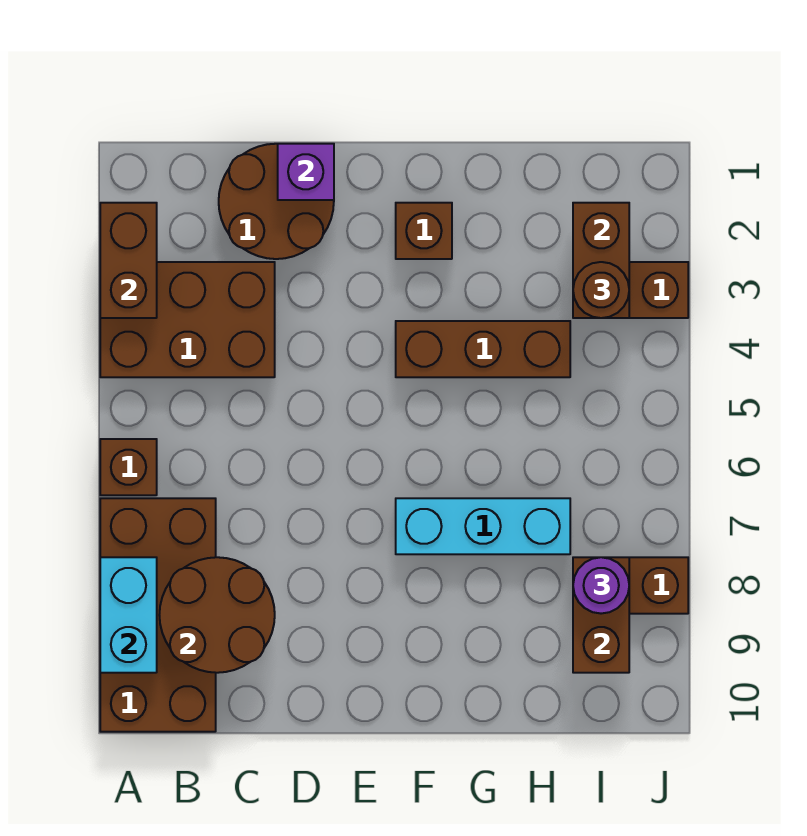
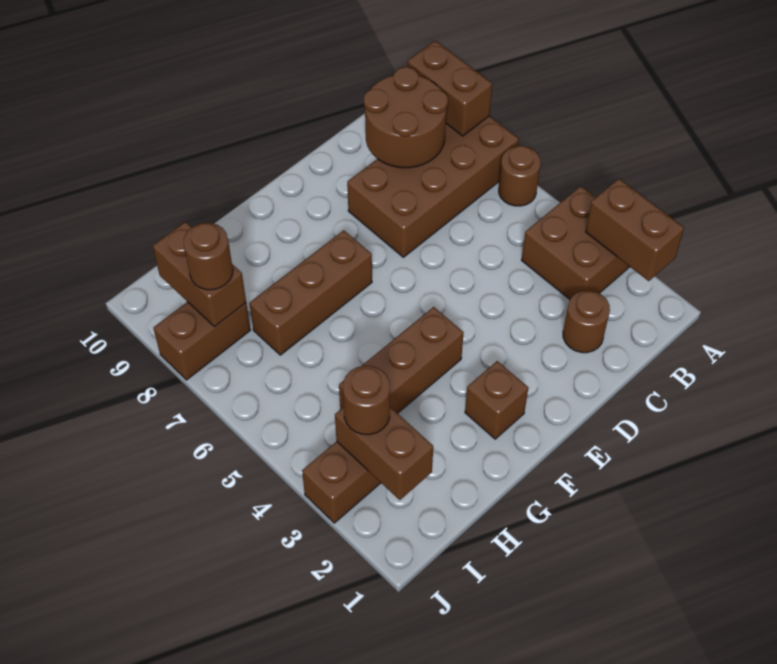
brown brick A3:C4 level 1 -> brown brick A3:B4 level 1
brown brick A6 level 1 -> brown round brick A6 level 1
brown brick A7:B10 level 1 -> brown brick A7:D8 level 1
cyan brick A8:A9 level 2 -> brown brick A8:A9 level 2
brown round brick C1:D2 level 1 -> brown round brick C2 level 1
purple brick D1 level 2 -> none
cyan brick F7:H7 level 1 -> brown brick F7:H7 level 1
purple round brick I8 level 3 -> brown round brick I8 level 3

